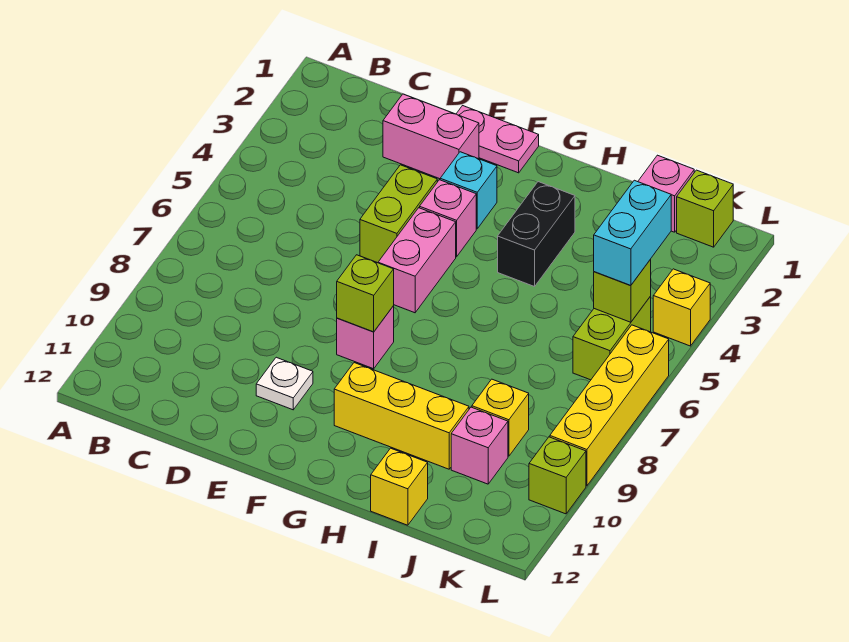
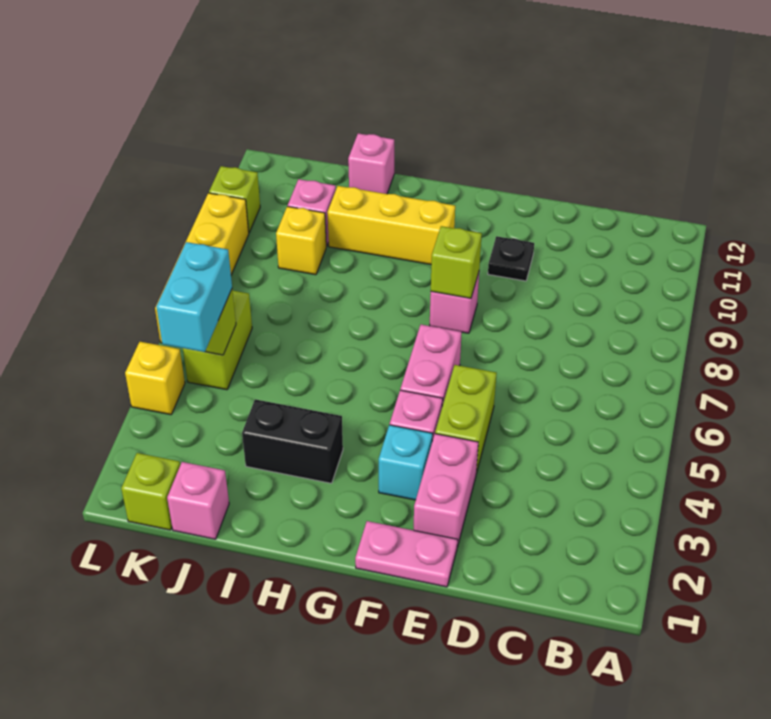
pink brick D2:E2 level 1 -> pink brick E2:E3 level 1
white plate E10 level 1 -> black plate E10 level 1
black brick H3:H4 level 1 -> black brick H3:I3 level 1
yellow brick I12 level 1 -> pink brick I12 level 1

